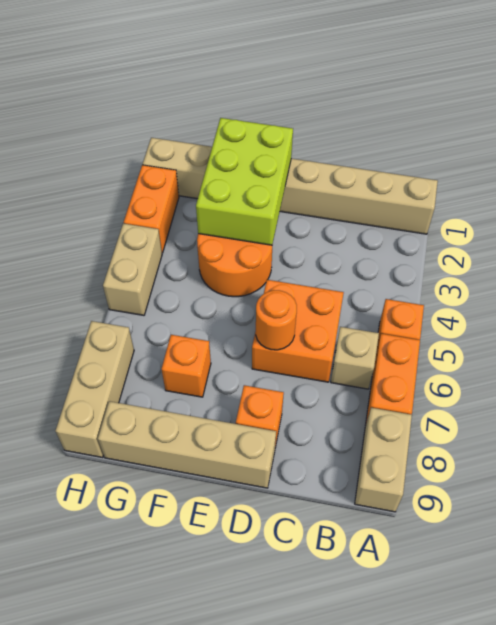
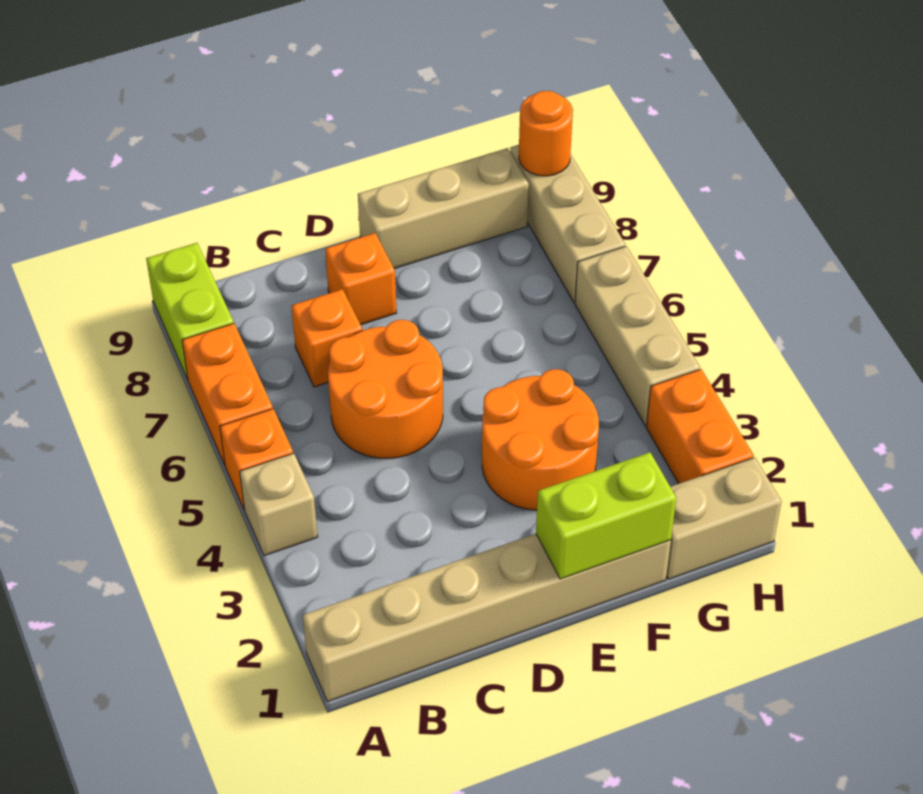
tan brick A8:A9 level 1 -> lime brick A8:A9 level 1
tan brick B6 level 1 -> tan brick A4 level 1
orange brick C5:D6 level 1 -> orange round brick C5:D6 level 1
orange round brick D6 level 2 -> orange round brick H9 level 2
tan brick D9:G9 level 1 -> tan brick E9:G9 level 1
lime brick E1:F3 level 2 -> lime brick E1:F1 level 2
orange brick F7 level 1 -> orange brick C7 level 1
tan brick H4:H5 level 1 -> tan brick H4:H6 level 1

